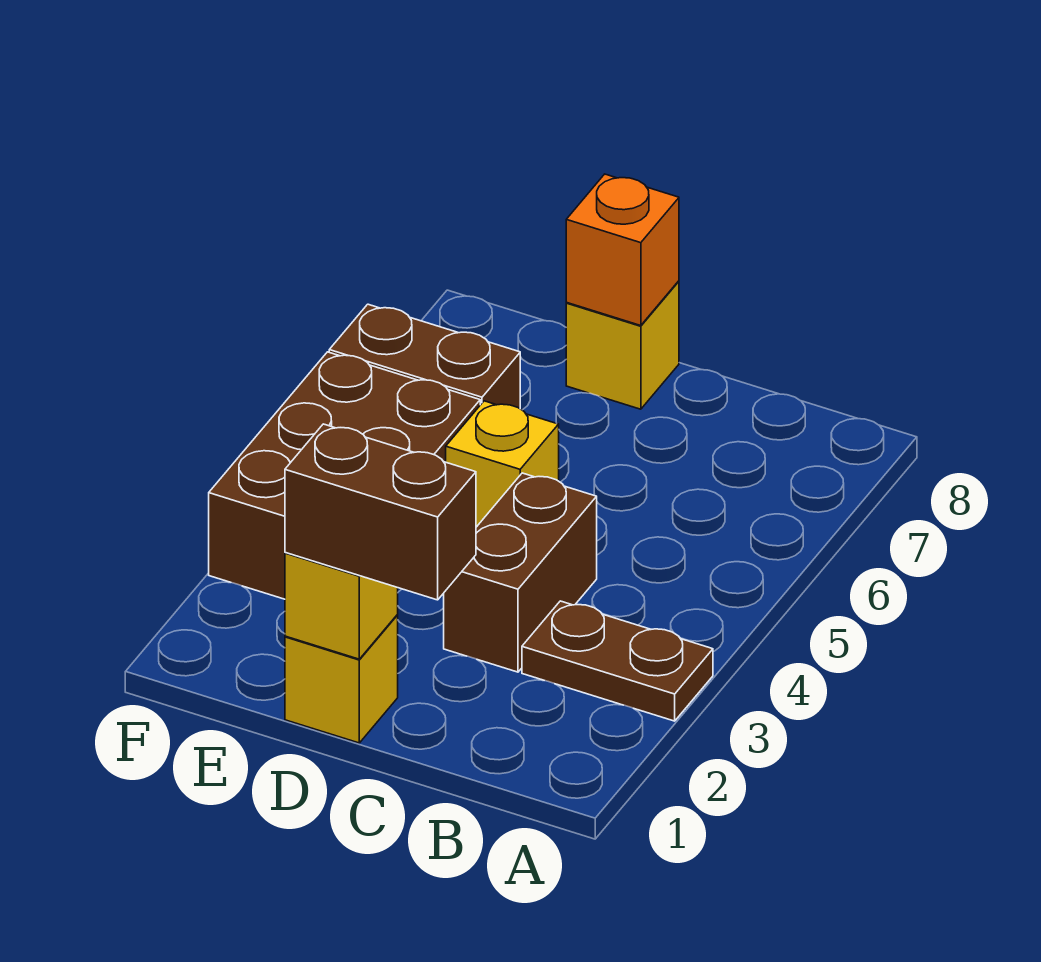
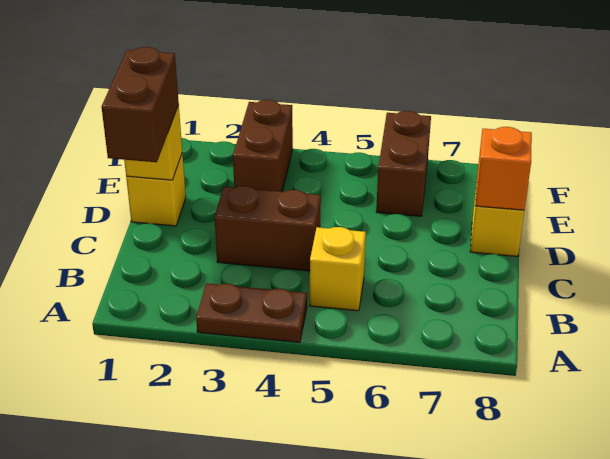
brown plate A3:B3 level 1 -> brown plate A3:A4 level 1
yellow brick D5 level 1 -> yellow brick B5 level 1
brown brick E3:F5 level 1 -> brown brick E3:F3 level 1

